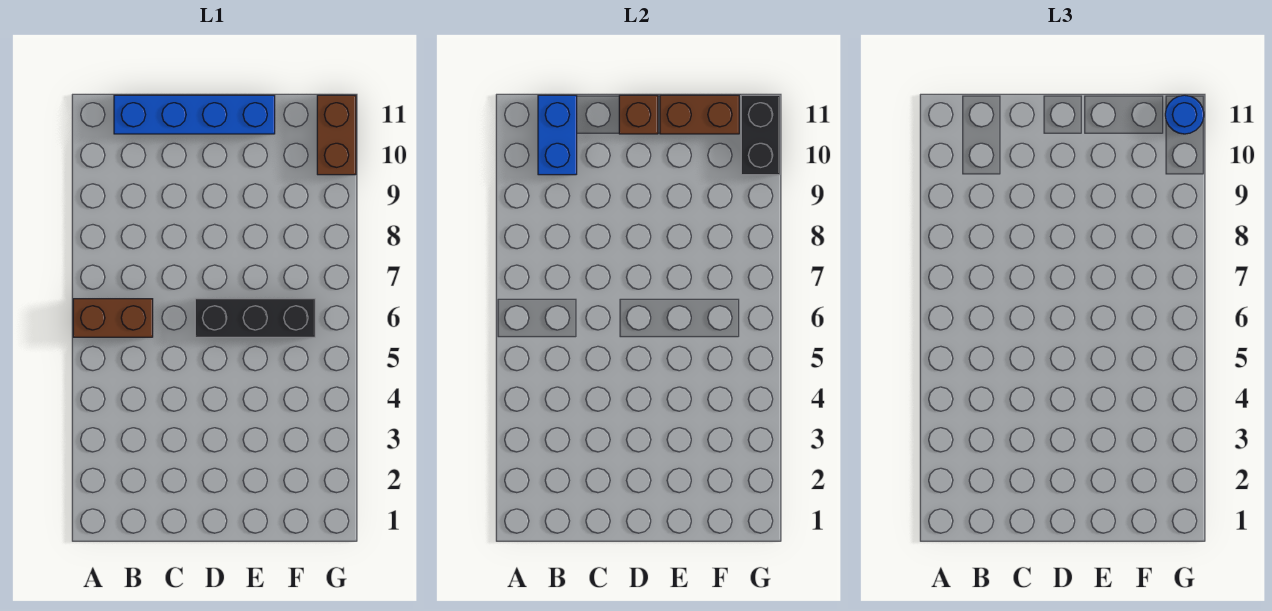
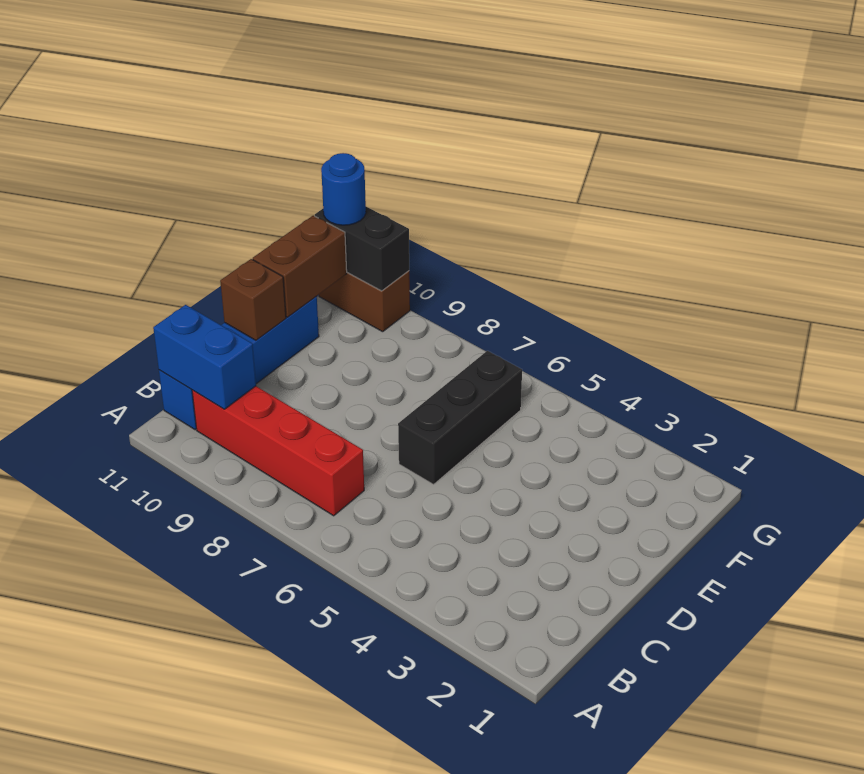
brown brick A6:B6 level 1 -> none
none -> red brick B7:B10 level 1

